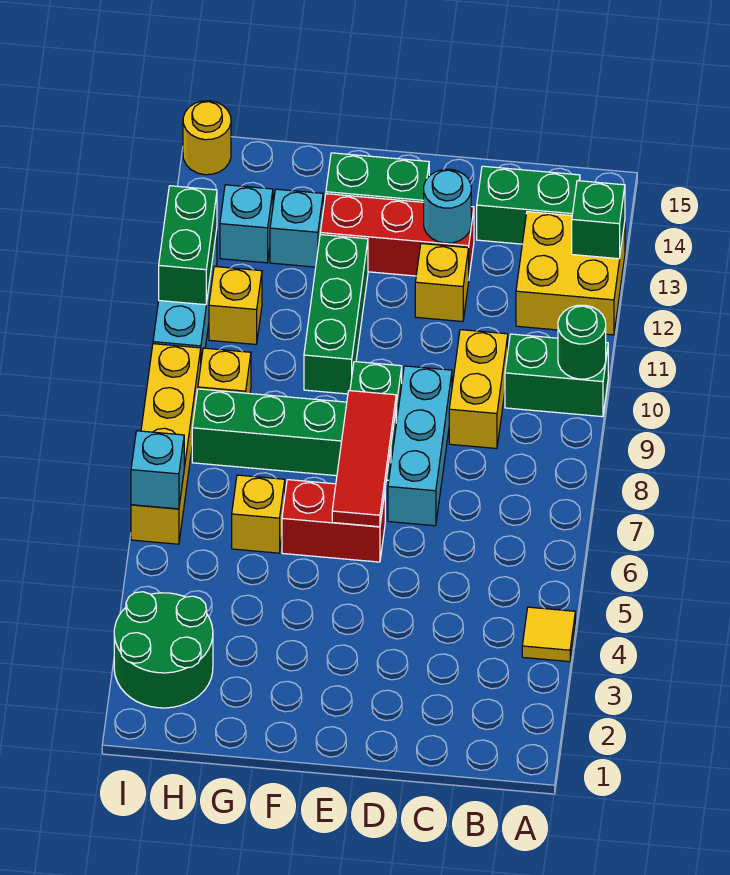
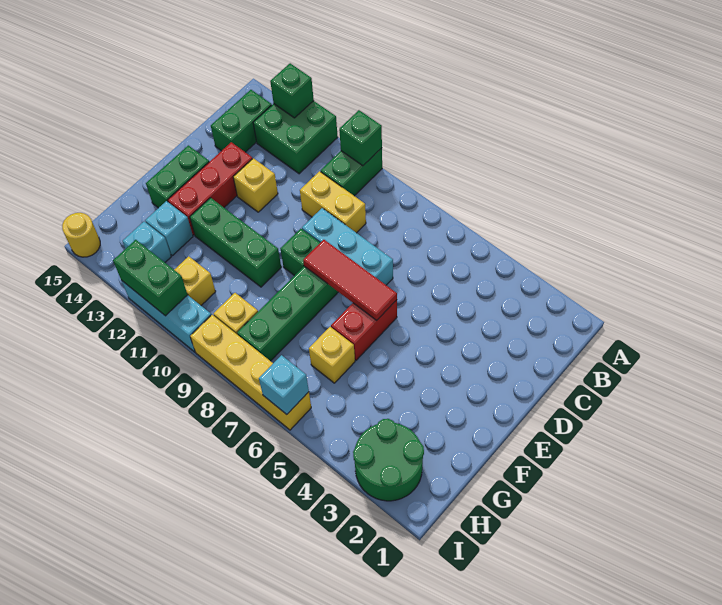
yellow tile A4 level 1 -> none
green round brick A10 level 2 -> green brick A10 level 2
yellow brick A12:B13 level 1 -> green brick A12:B13 level 1
cyan round brick D13 level 2 -> none

